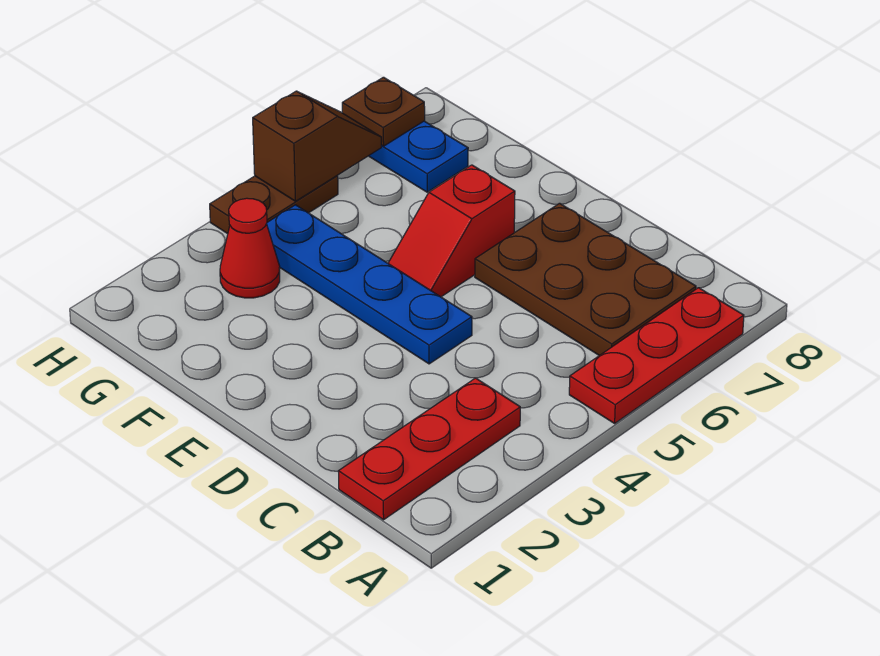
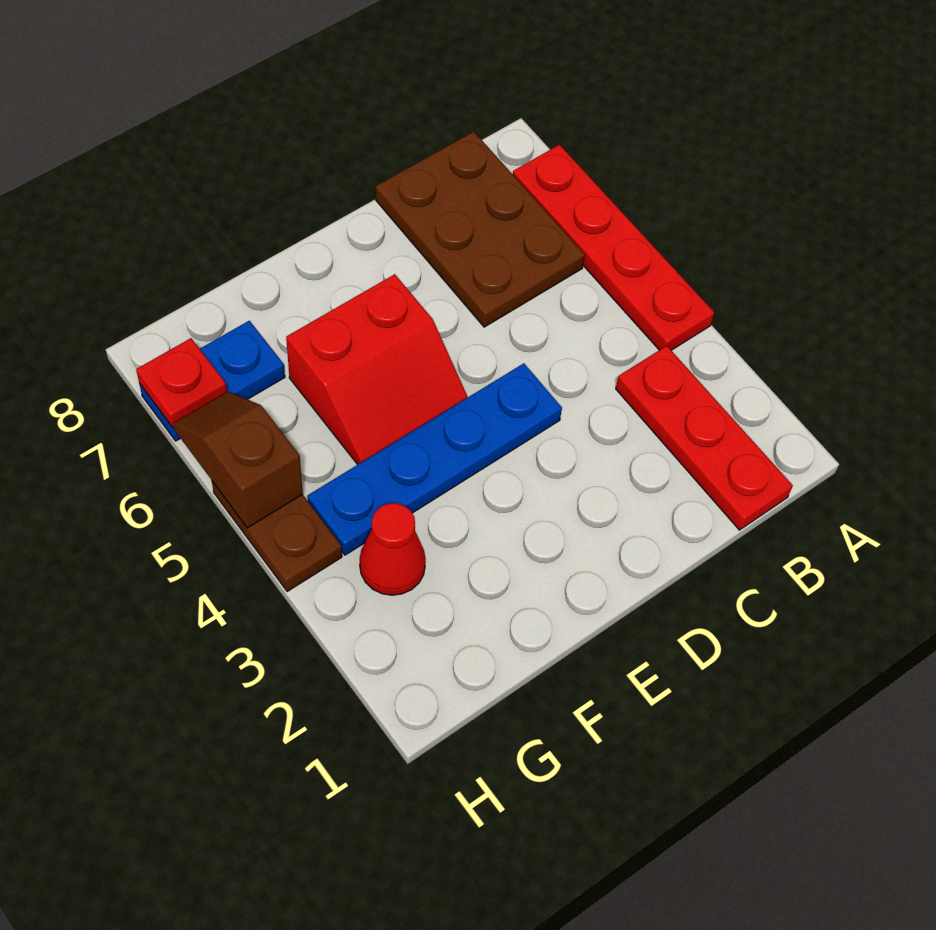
red plate A5:A7 level 1 -> red plate A4:A7 level 1
brown plate B6:D7 level 1 -> brown plate B6:C8 level 1
red slope E5:E6 level 1 top 6 -> red slope E5:F6 level 1 top 6
brown plate H7 level 2 -> red plate H7 level 2

